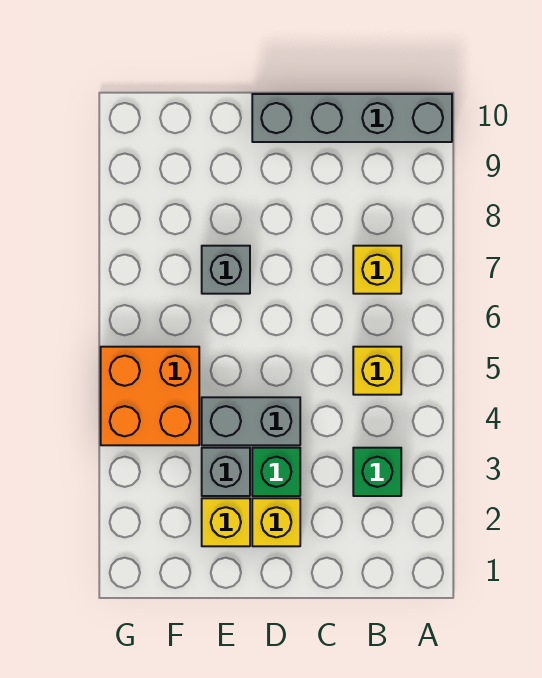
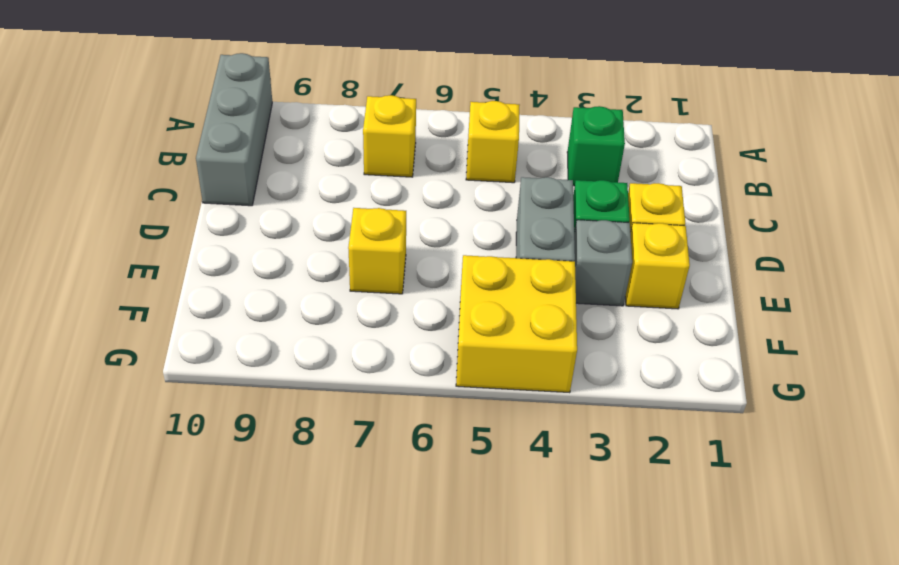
grey brick A10:D10 level 1 -> grey brick A10:C10 level 1
grey brick E7 level 1 -> yellow brick E7 level 1
orange brick F4:G5 level 1 -> yellow brick F4:G5 level 1

